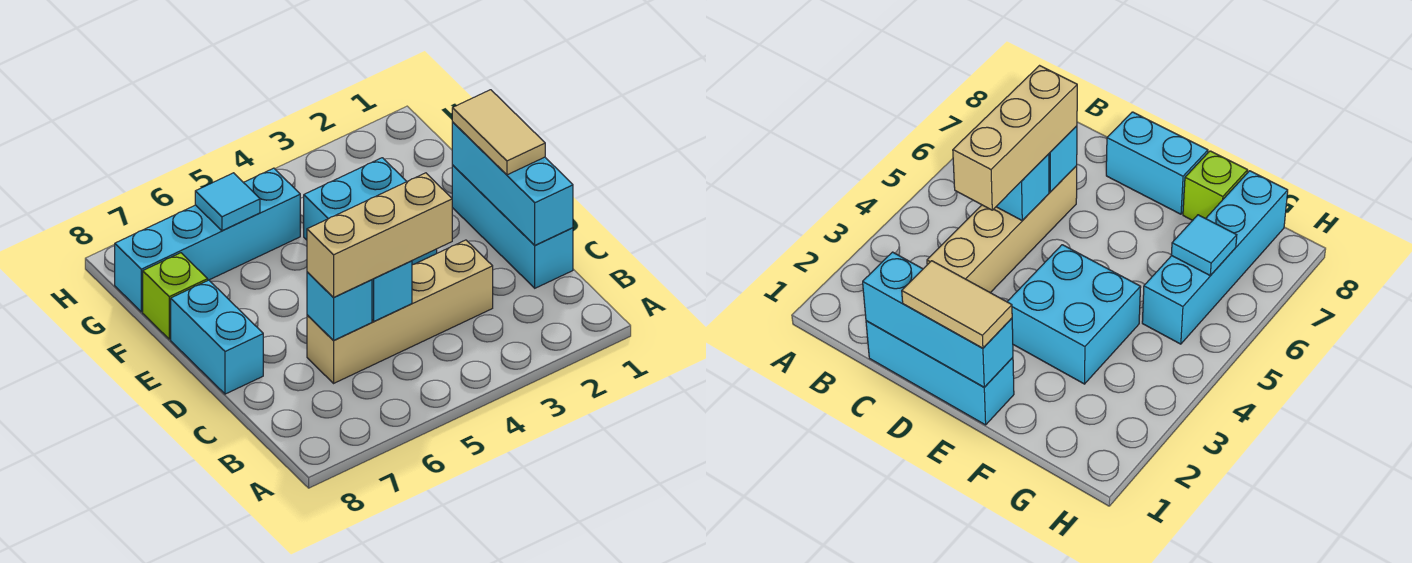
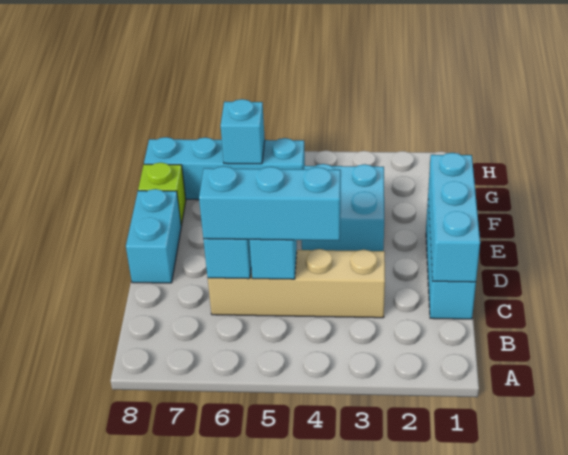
tan brick C4:C6 level 3 -> cyan brick C4:C6 level 3
tan tile D1:E1 level 3 -> none
cyan tile G6 level 2 -> cyan brick G6 level 2

